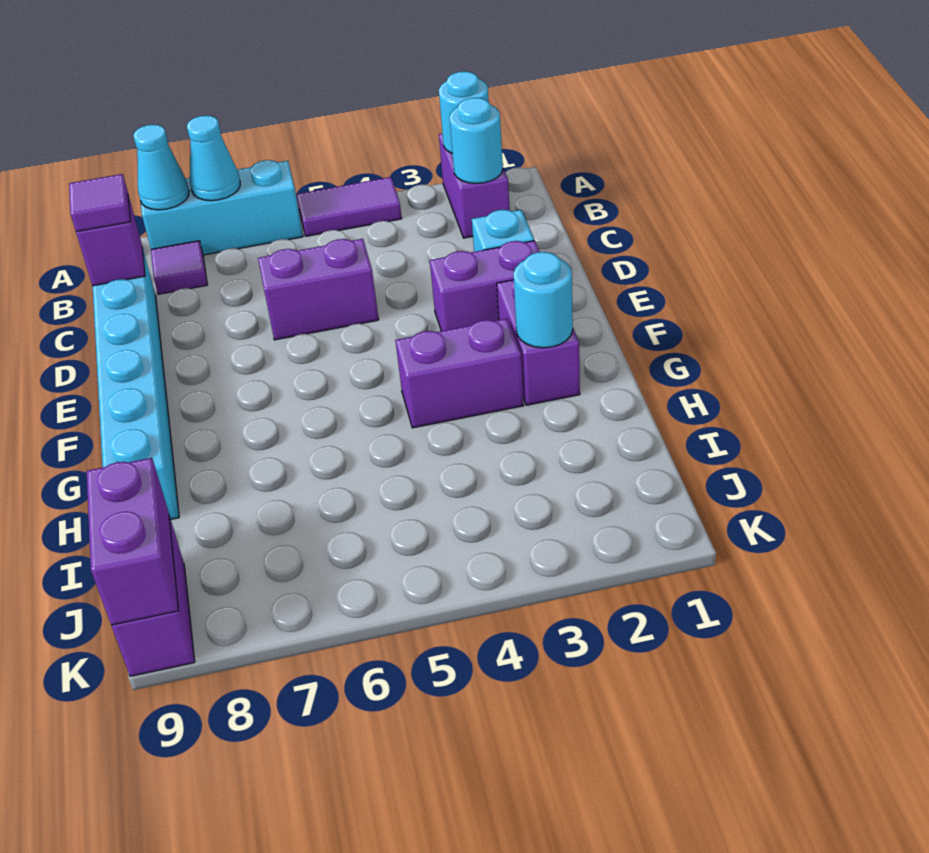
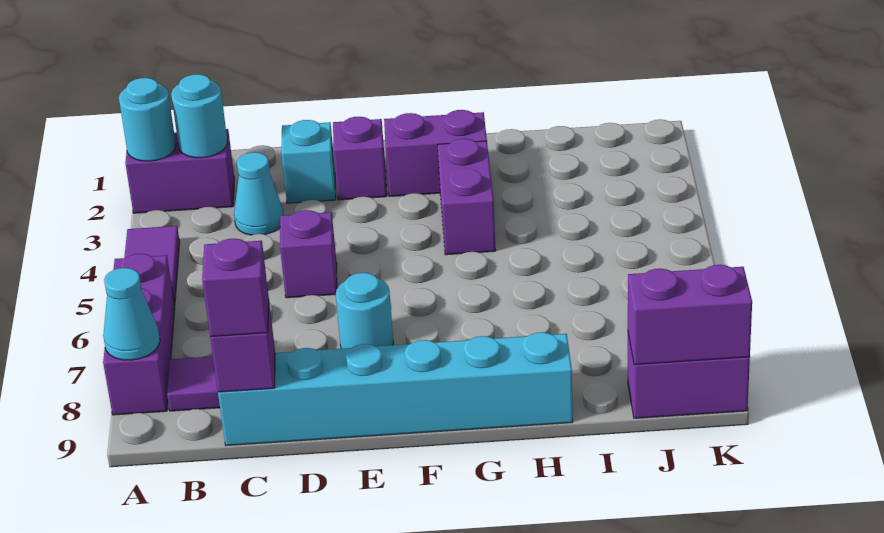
cyan brick A6:A8 level 1 -> purple brick A6:A8 level 1
cyan cone A7 level 2 -> cyan cone C3 level 1
purple tile C9 level 3 -> purple brick C9 level 3
purple brick D5:D6 level 1 -> purple brick D5 level 1
purple brick E2:E3 level 1 -> purple brick E2 level 1
cyan round brick G2 level 2 -> cyan round brick E7 level 1

